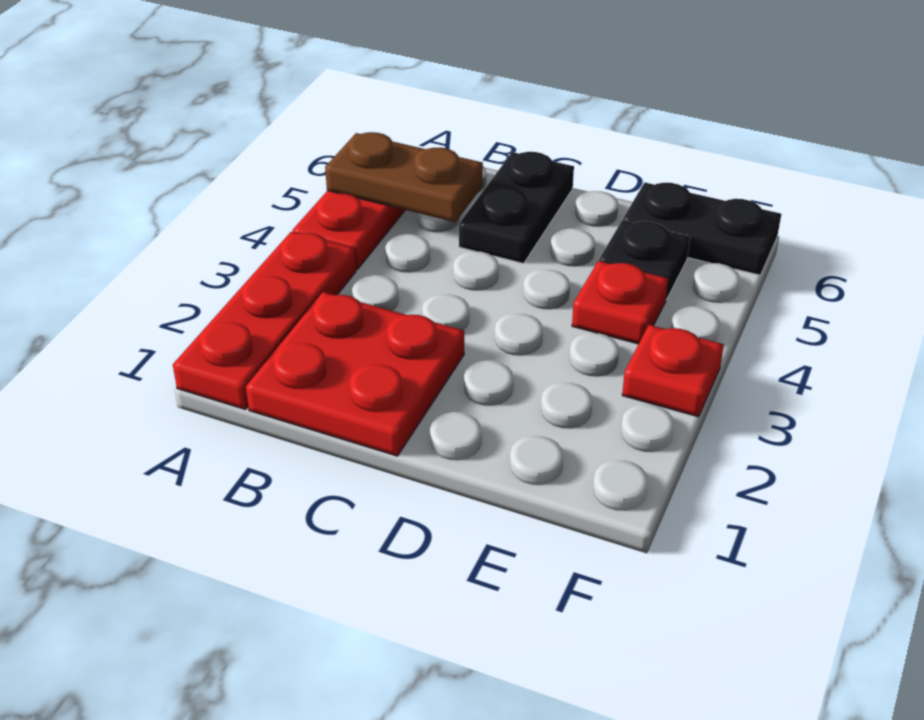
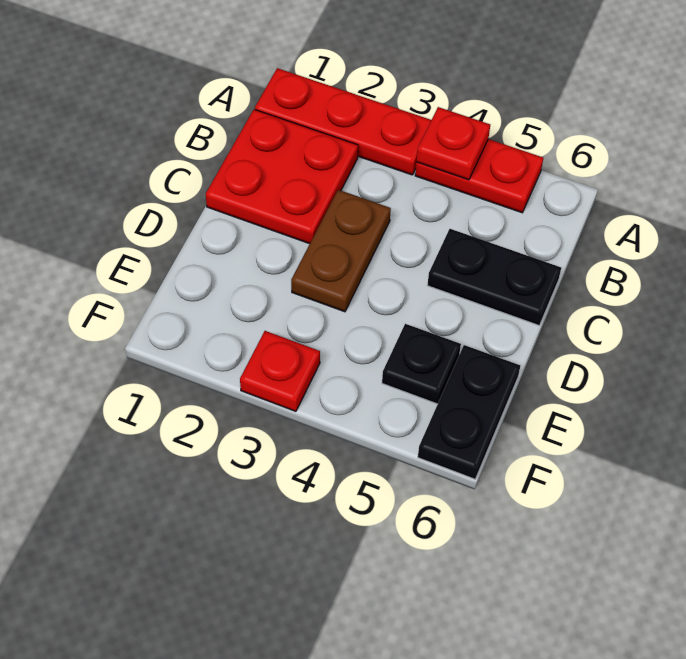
brown plate A5:B5 level 2 -> brown plate C3:D3 level 1
red plate E4 level 1 -> red plate A4 level 2

